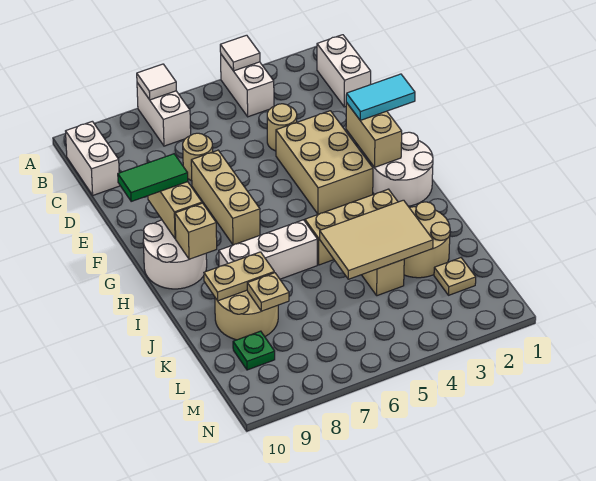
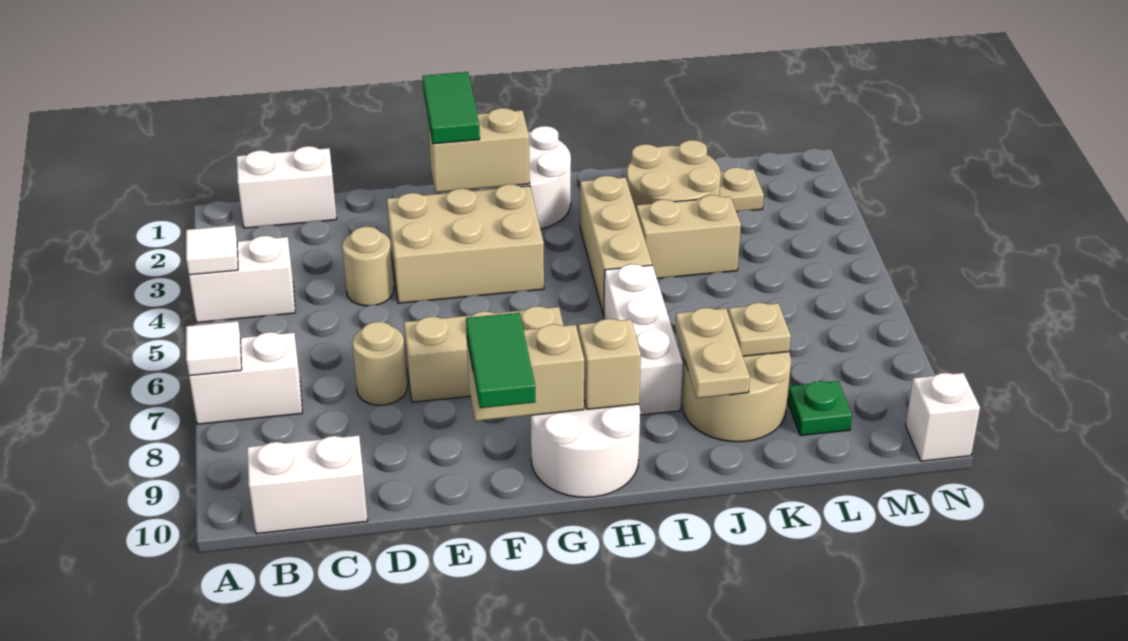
cyan tile F1:F2 level 3 -> green tile F1:F2 level 3
tan tile J3:K5 level 2 -> none
none -> white brick N10 level 1

